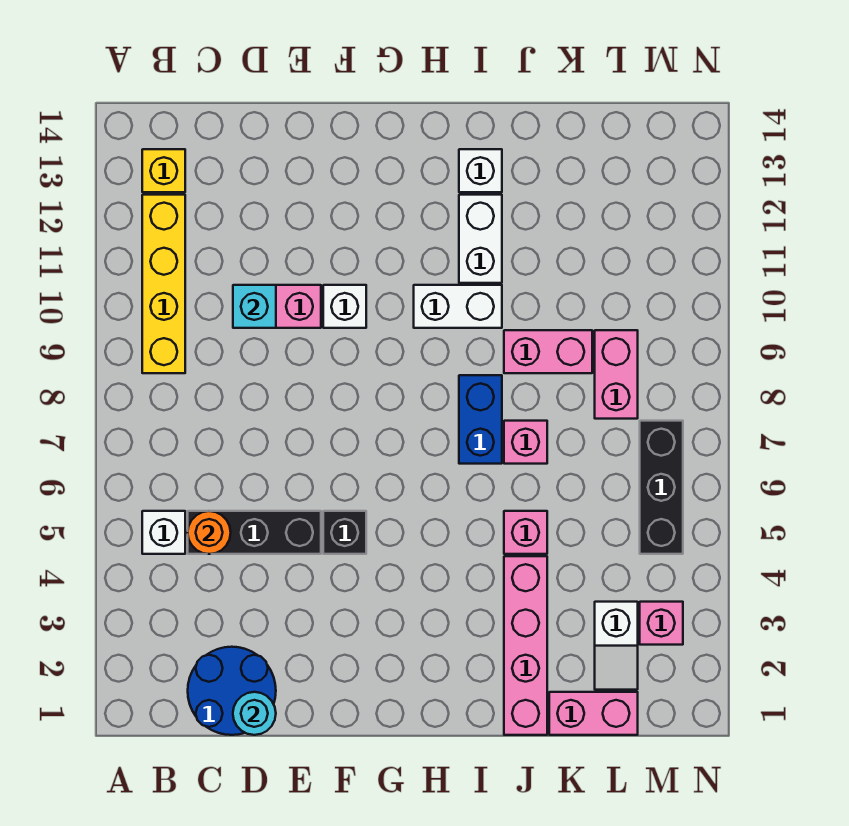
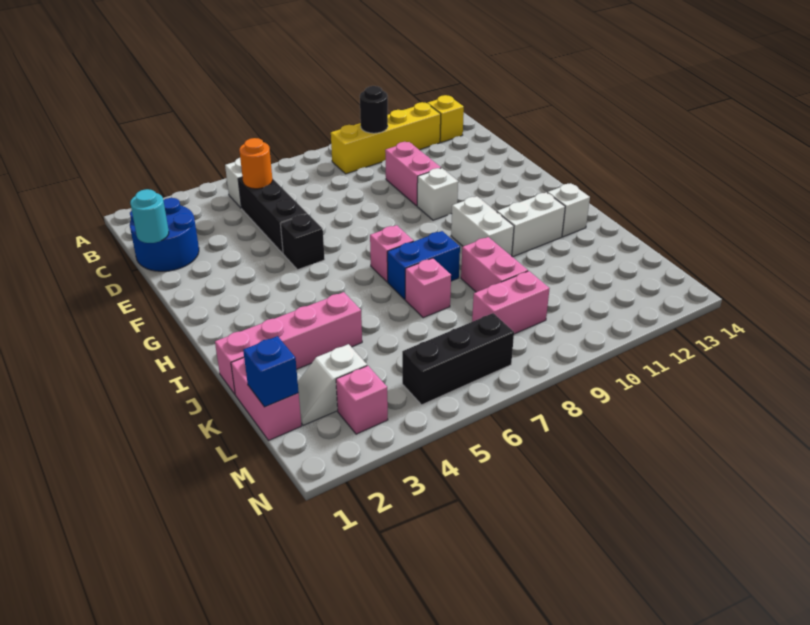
none -> black round brick B10 level 2
cyan brick D10 level 2 -> none
pink brick J5 level 1 -> pink brick H7 level 1
none -> blue brick L1 level 2

